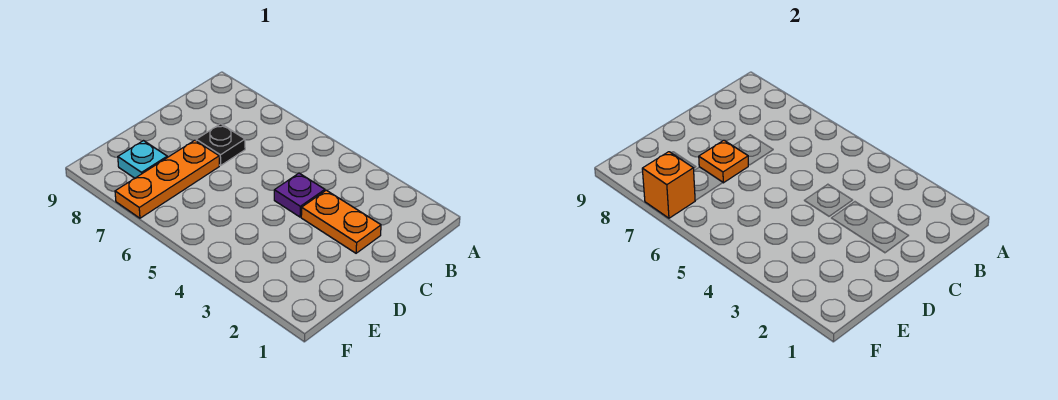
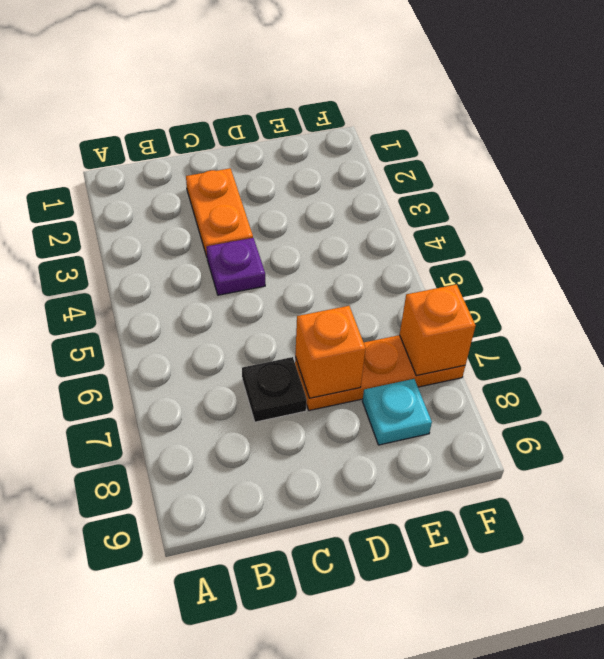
orange plate D7 level 2 -> orange brick D7 level 2

